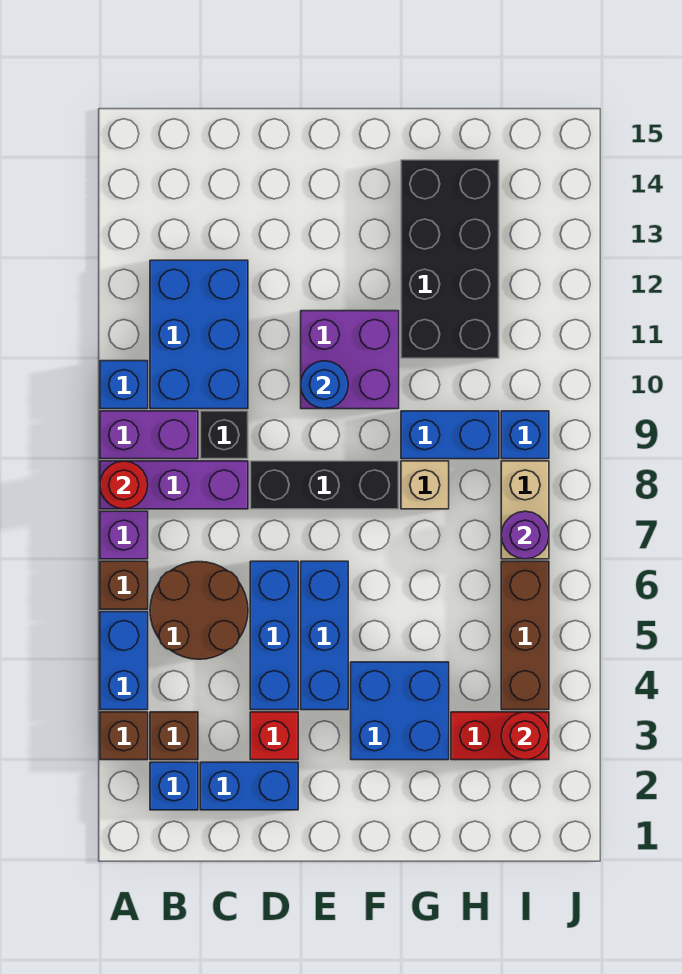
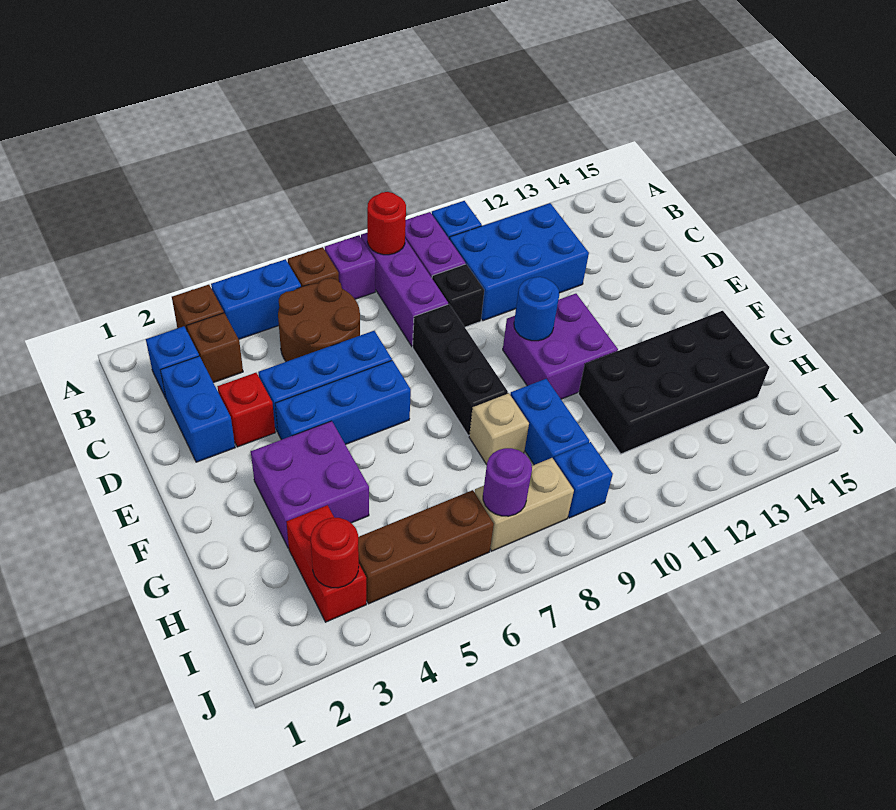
blue brick F3:G4 level 1 -> purple brick F3:G4 level 1

